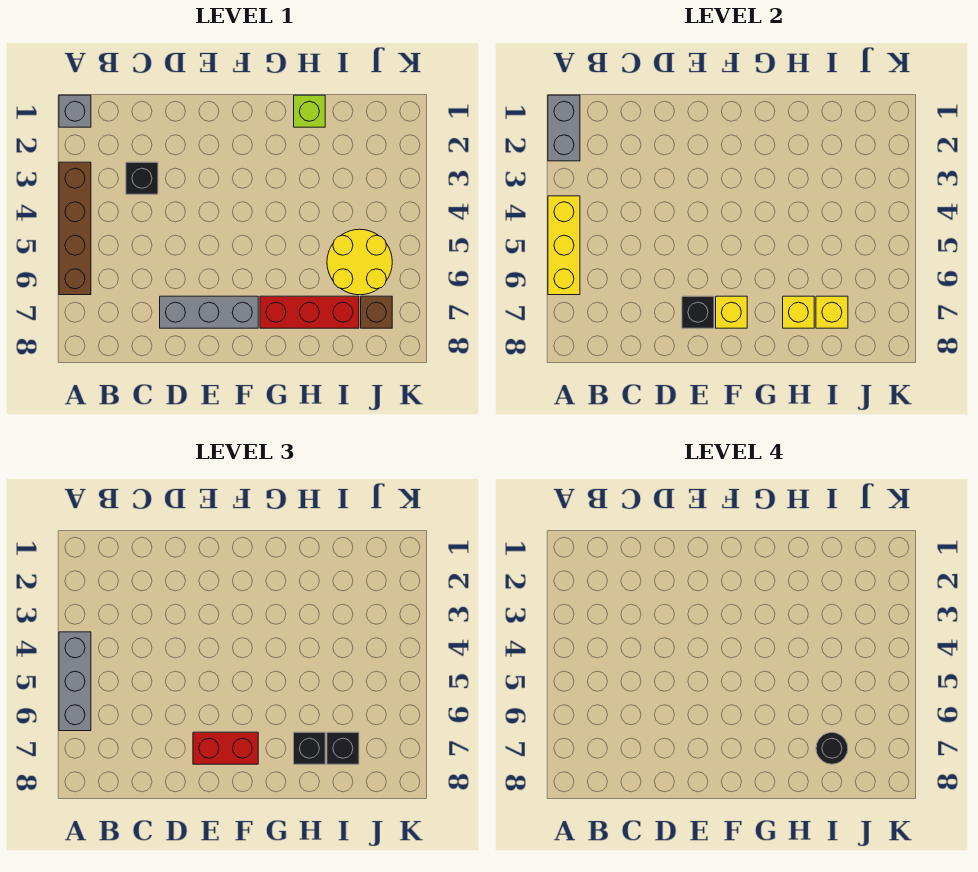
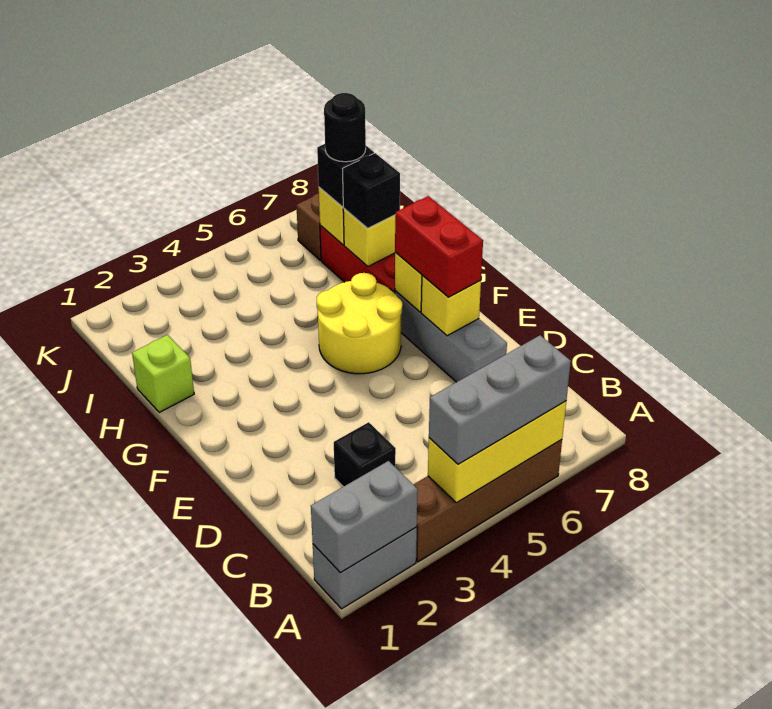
grey brick A1 level 1 -> grey brick A1:A2 level 1
black brick E7 level 2 -> yellow brick E7 level 2
yellow round brick I5:J6 level 1 -> yellow round brick F5:G6 level 1

